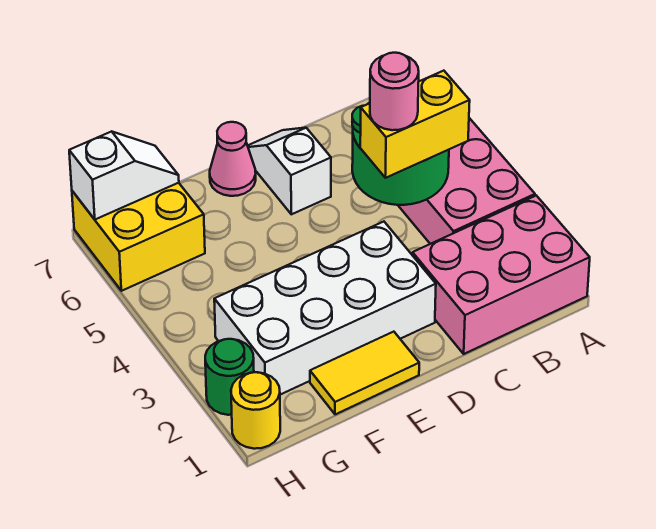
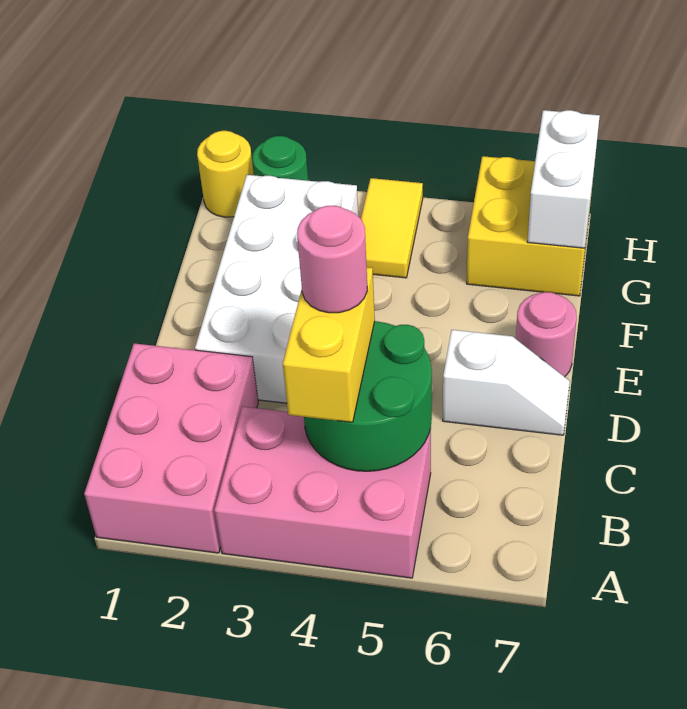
yellow tile E1:F1 level 1 -> yellow tile G4:H4 level 1
pink cone E7 level 1 -> pink round brick E7 level 1
white slope G7:H7 level 2 top H -> white brick G7:H7 level 2

